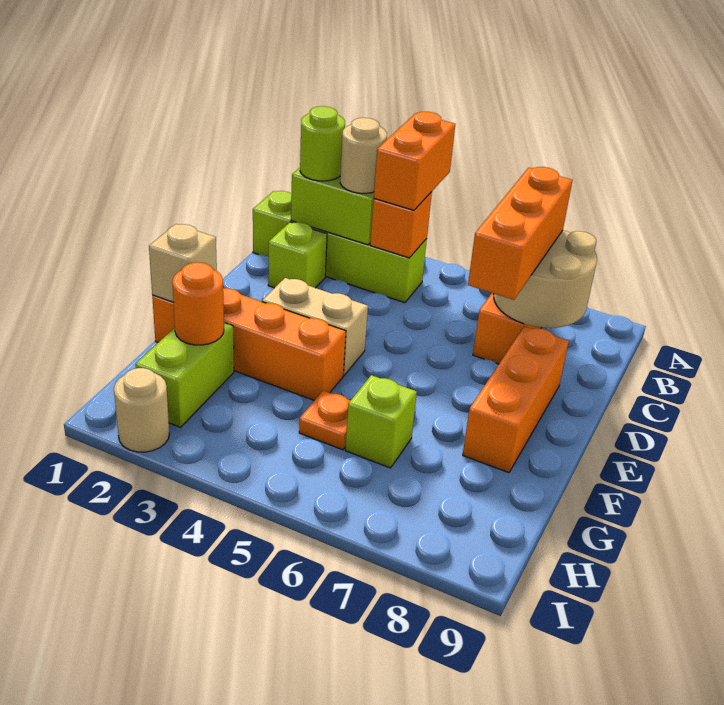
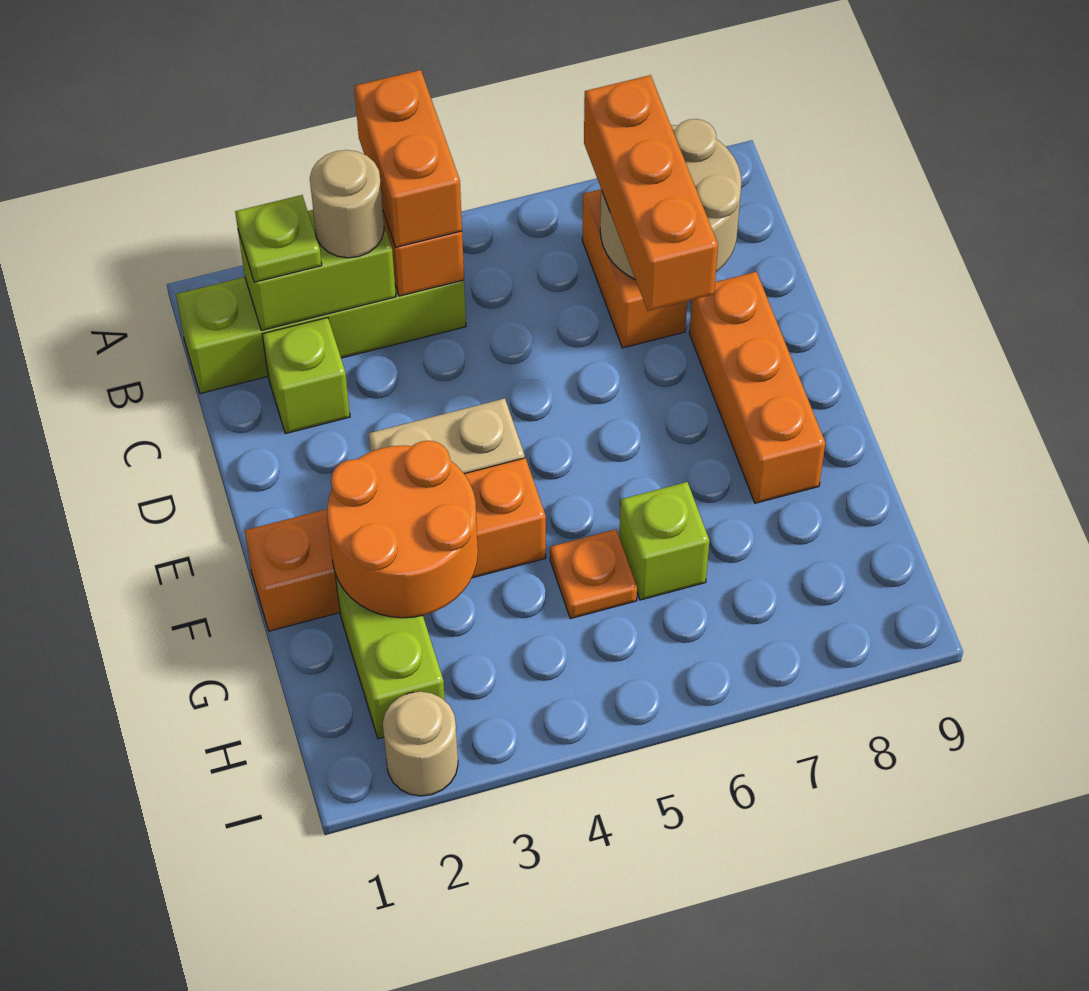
lime round brick B2 level 3 -> lime plate B2 level 3
tan brick F1 level 2 -> none
orange round brick G2 level 2 -> orange round brick F2:G3 level 2

